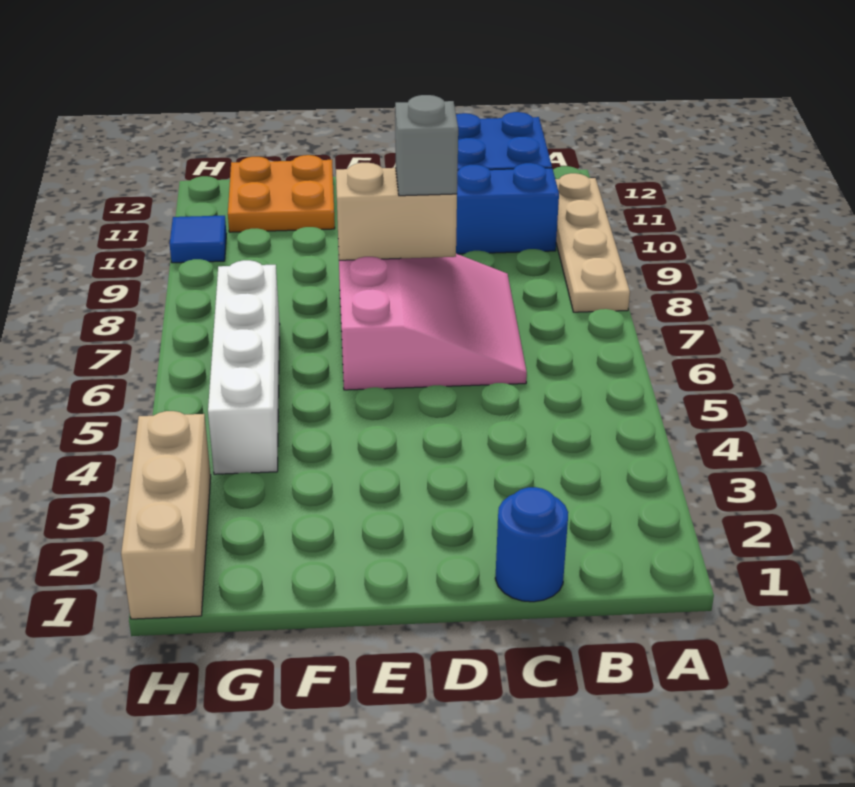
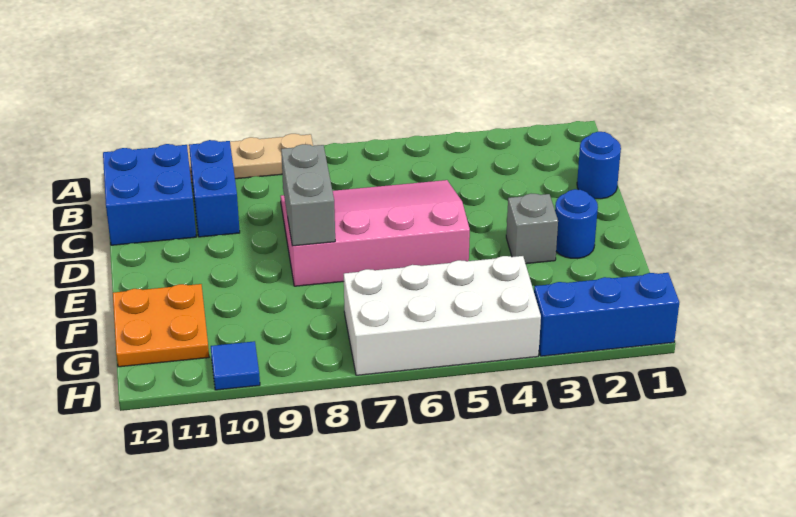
pink slope C6:E8 level 1 top E -> pink slope C5:E8 level 1 top E
tan brick D8:E8 level 2 -> grey brick D8:E8 level 2
grey brick D8 level 3 -> grey brick E3 level 1
none -> blue round brick E2 level 1
white brick G4:G7 level 1 -> white brick G4:H7 level 1
tan brick H1:H3 level 1 -> blue brick H1:H3 level 1

